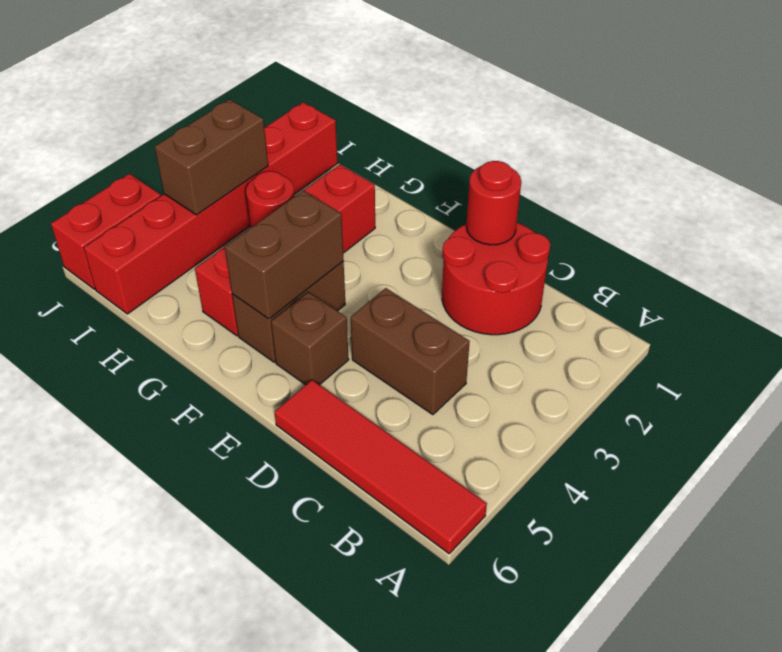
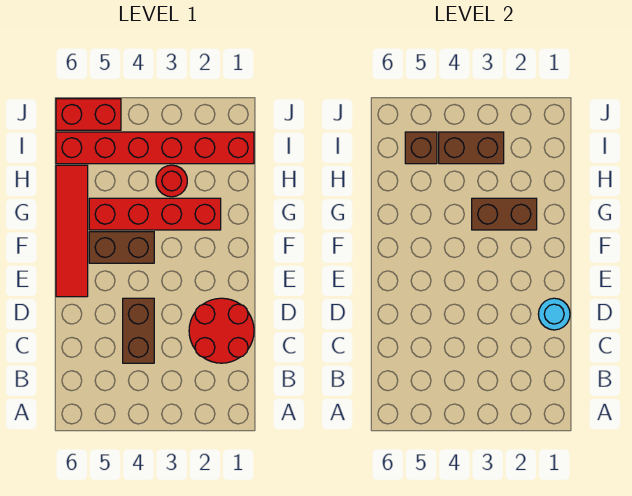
red tile A6:D6 level 1 -> red tile E6:H6 level 1
red round brick D1 level 2 -> cyan round brick D1 level 2
brown brick E5 level 1 -> brown brick I5 level 2
brown brick F4:F5 level 2 -> brown brick G2:G3 level 2

